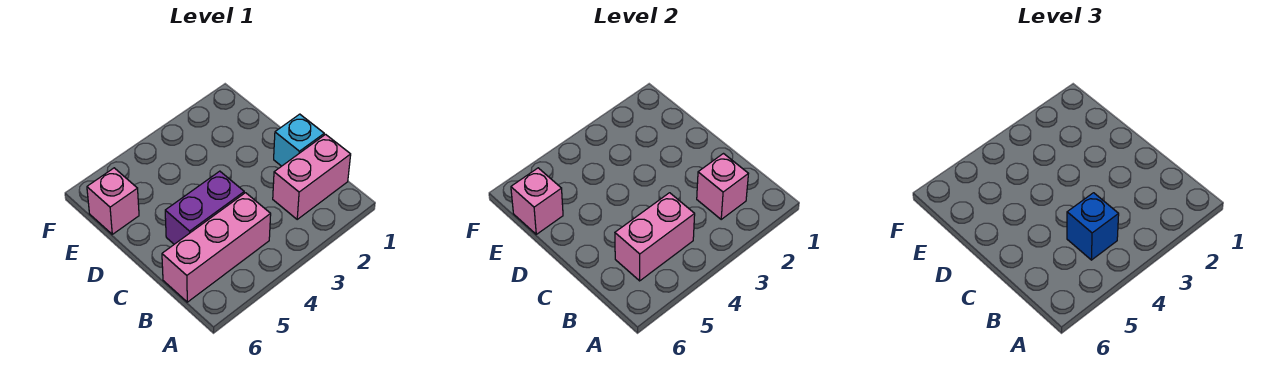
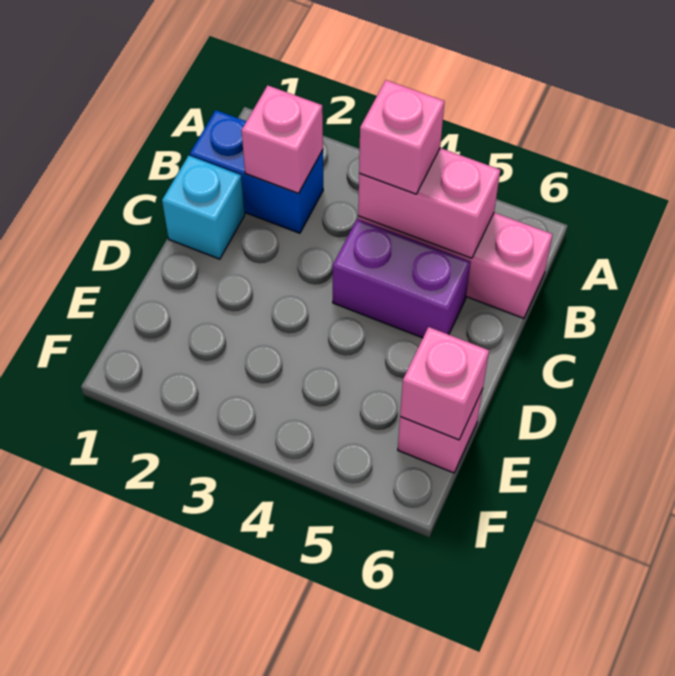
pink brick B1:B2 level 1 -> blue brick B1:B2 level 1
blue brick B4 level 3 -> pink brick B4 level 3

